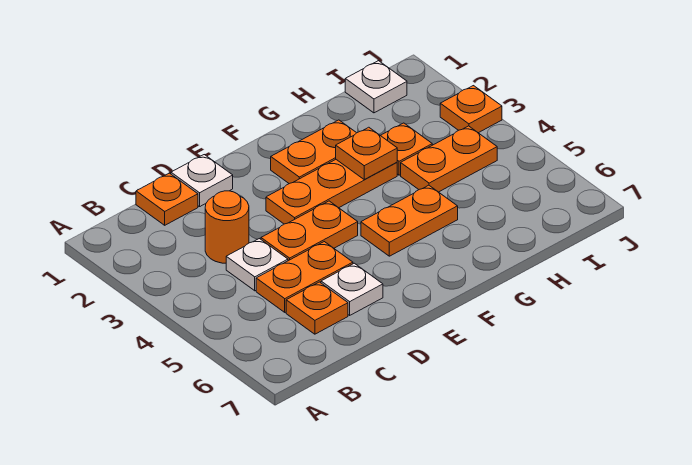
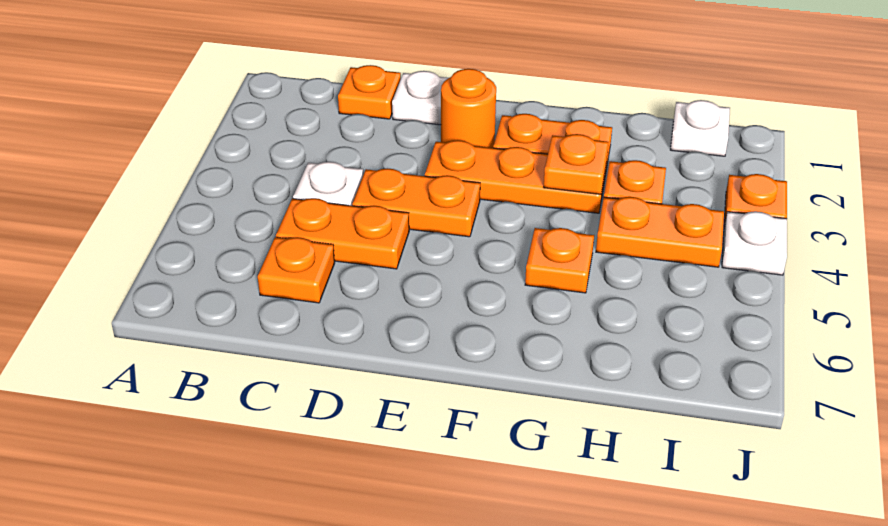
orange round brick C3 level 1 -> orange round brick E2 level 1
white plate D6 level 1 -> white plate J4 level 1
orange plate F5:G5 level 1 -> orange plate G5 level 1

